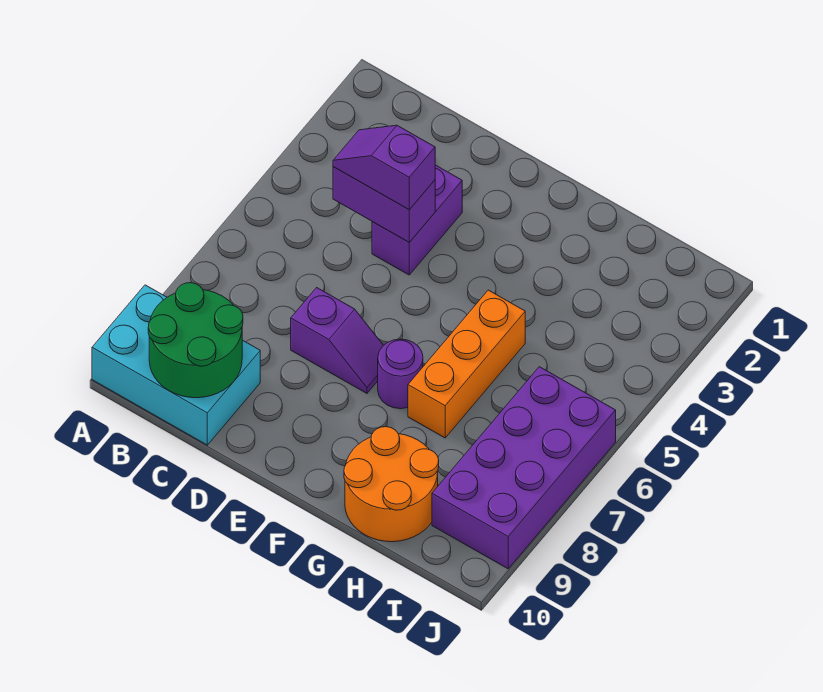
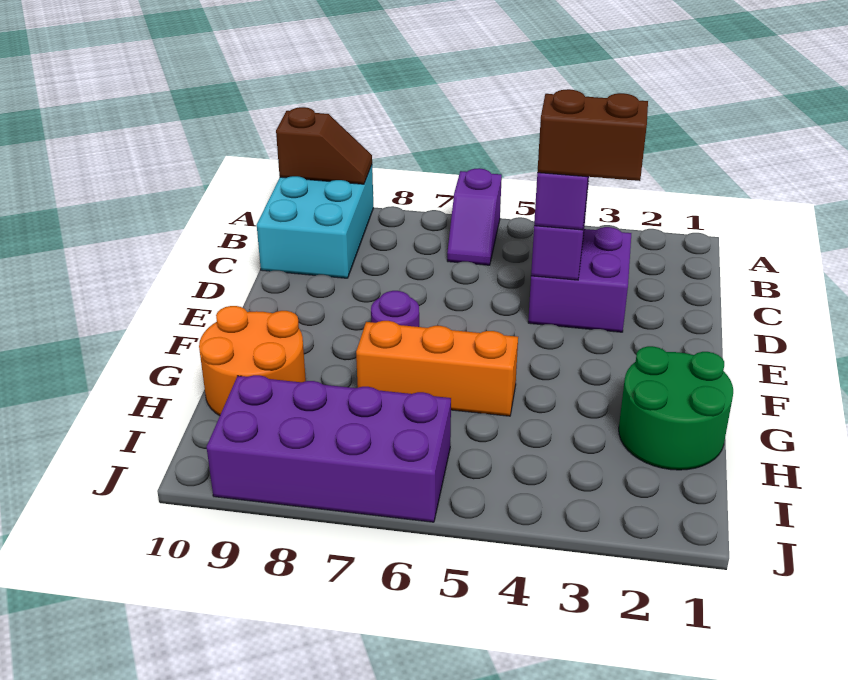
none -> brown slope A9:A10 level 2 top 10
green round brick B9:C10 level 2 -> green round brick G1:H2 level 1
purple brick D3:D4 level 1 -> purple brick C3:D4 level 1
none -> brown brick D3:D4 level 4
purple slope D7:E7 level 1 top D -> purple slope A6:B6 level 1 top A

